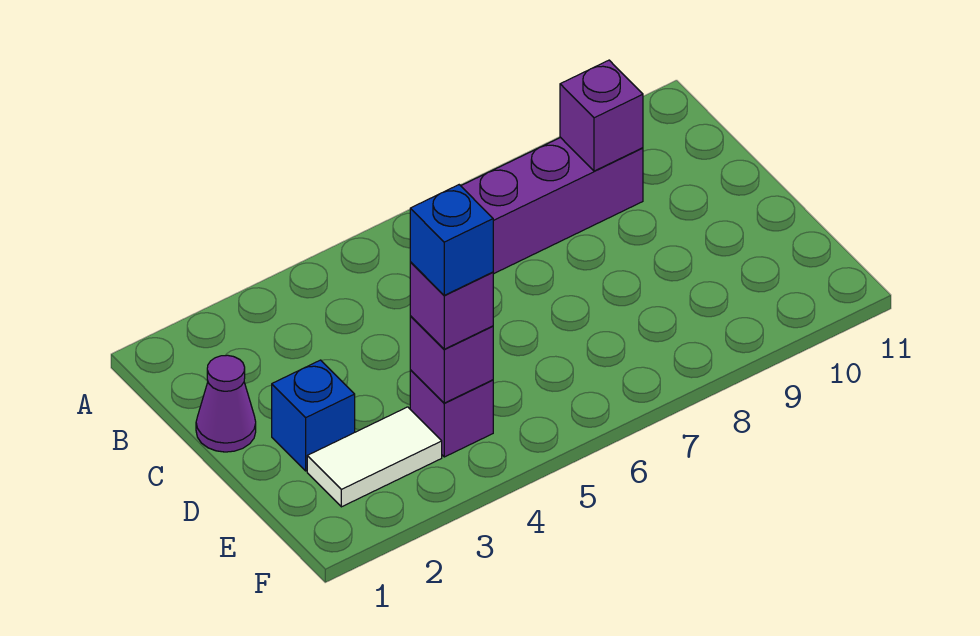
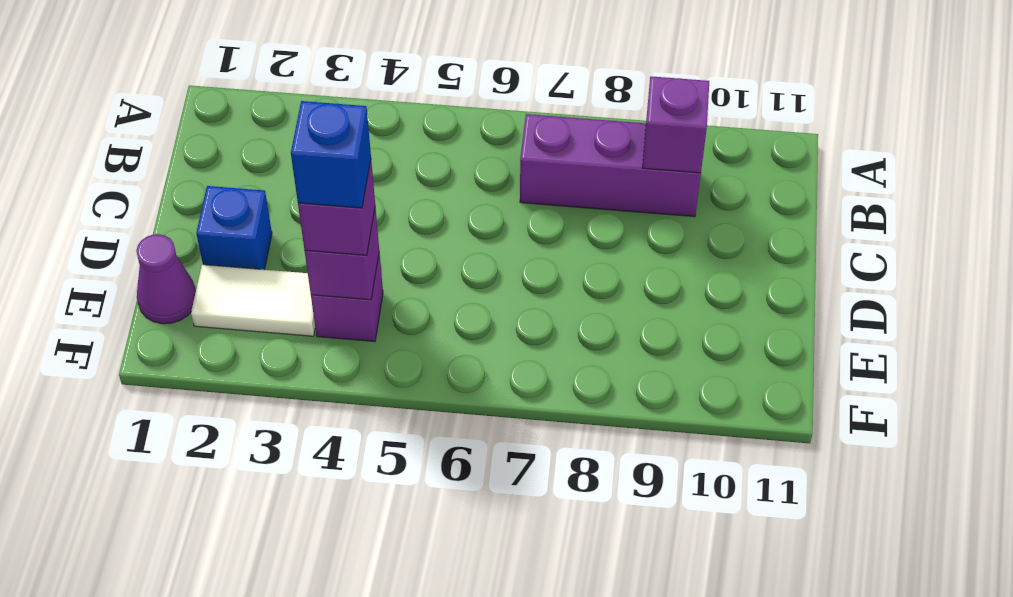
purple cone C1 level 1 -> purple cone E1 level 1

